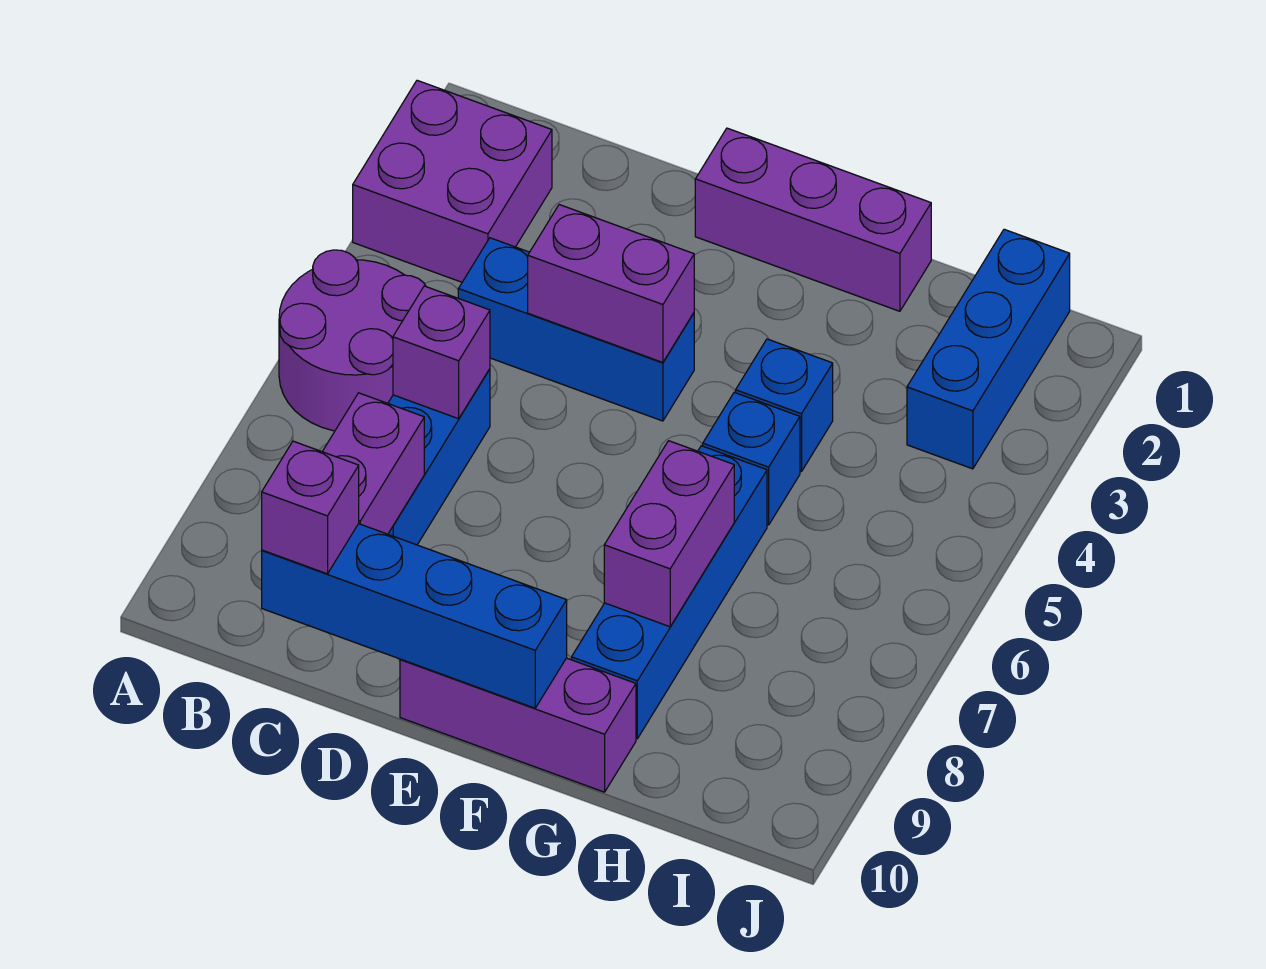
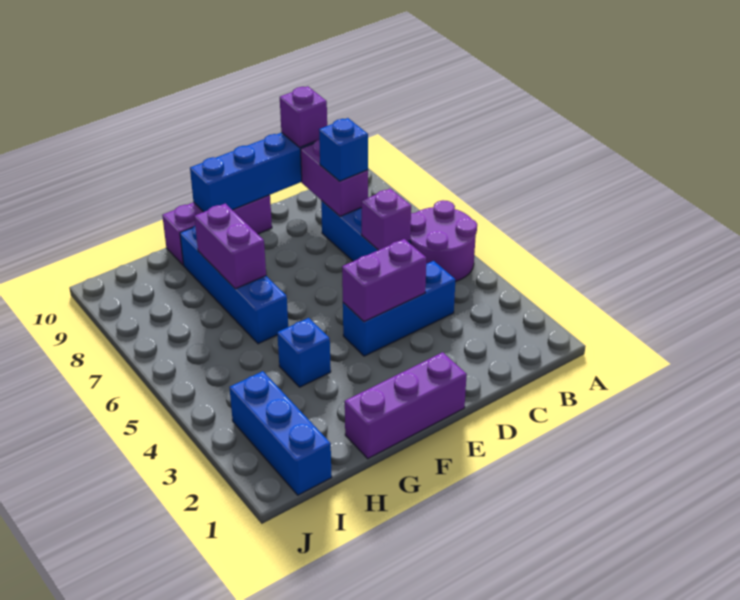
purple brick A2:B3 level 1 -> none
blue brick G5 level 1 -> blue brick C8 level 3

